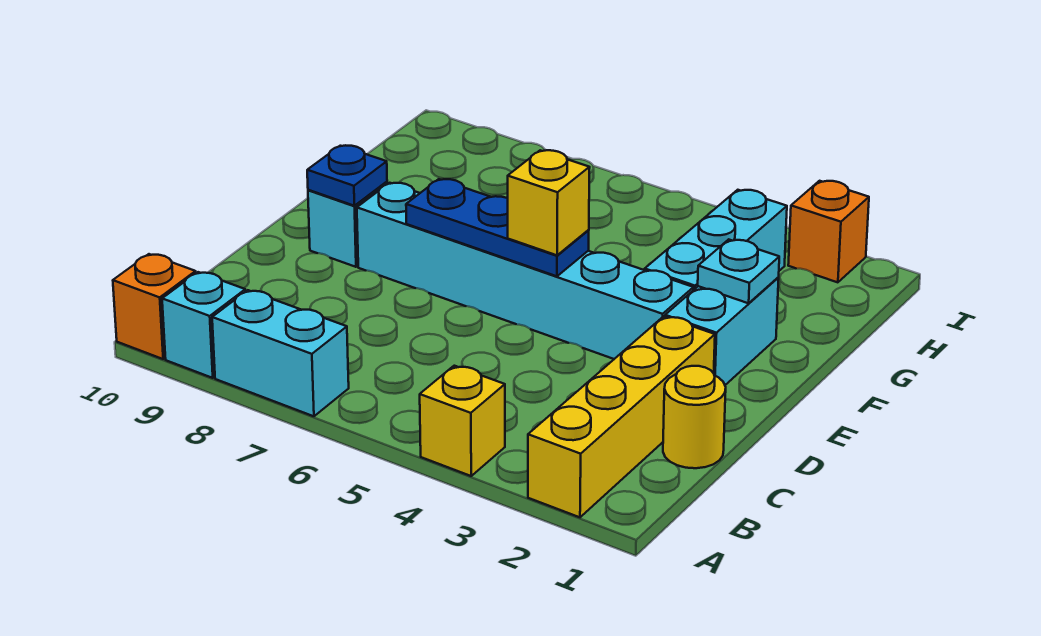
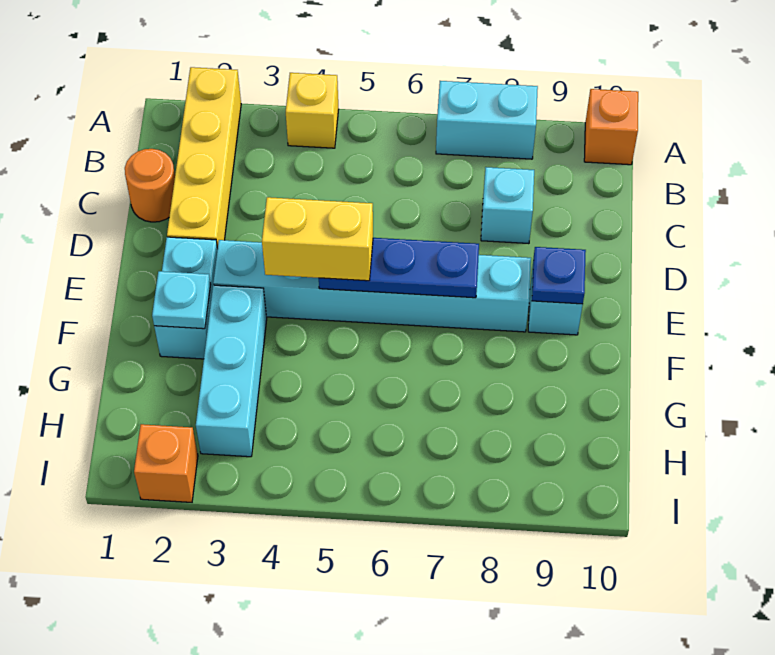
cyan brick A9 level 1 -> cyan brick C8 level 1
yellow round brick C1 level 1 -> orange round brick C1 level 1
yellow brick E5 level 3 -> yellow brick E4:E5 level 3

